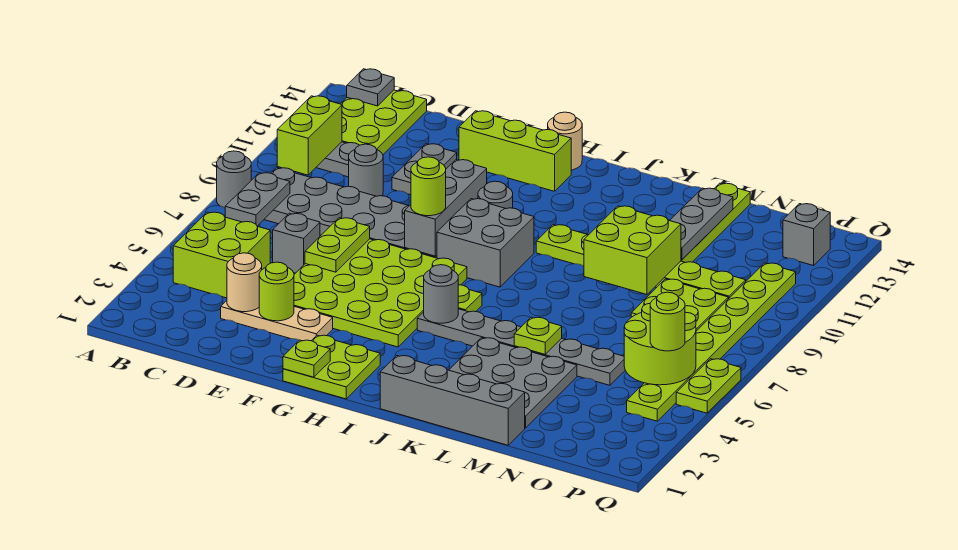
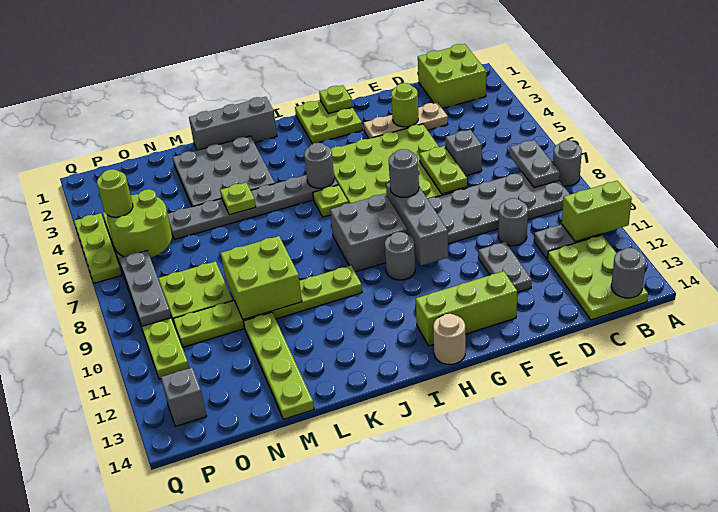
lime brick B4:C5 level 1 -> lime brick B1:C2 level 1
lime brick B10:B11 level 2 -> lime brick A11:B11 level 2
grey plate B14 level 2 -> grey round brick B14 level 2
tan round brick D3 level 2 -> none
lime round brick G8 level 3 -> grey round brick G8 level 3
grey brick J1:M1 level 1 -> grey brick J1:L1 level 1
grey plate M11:M13 level 2 -> grey plate P7:P9 level 2
lime plate Q5:Q6 level 1 -> lime plate Q4:Q6 level 1

